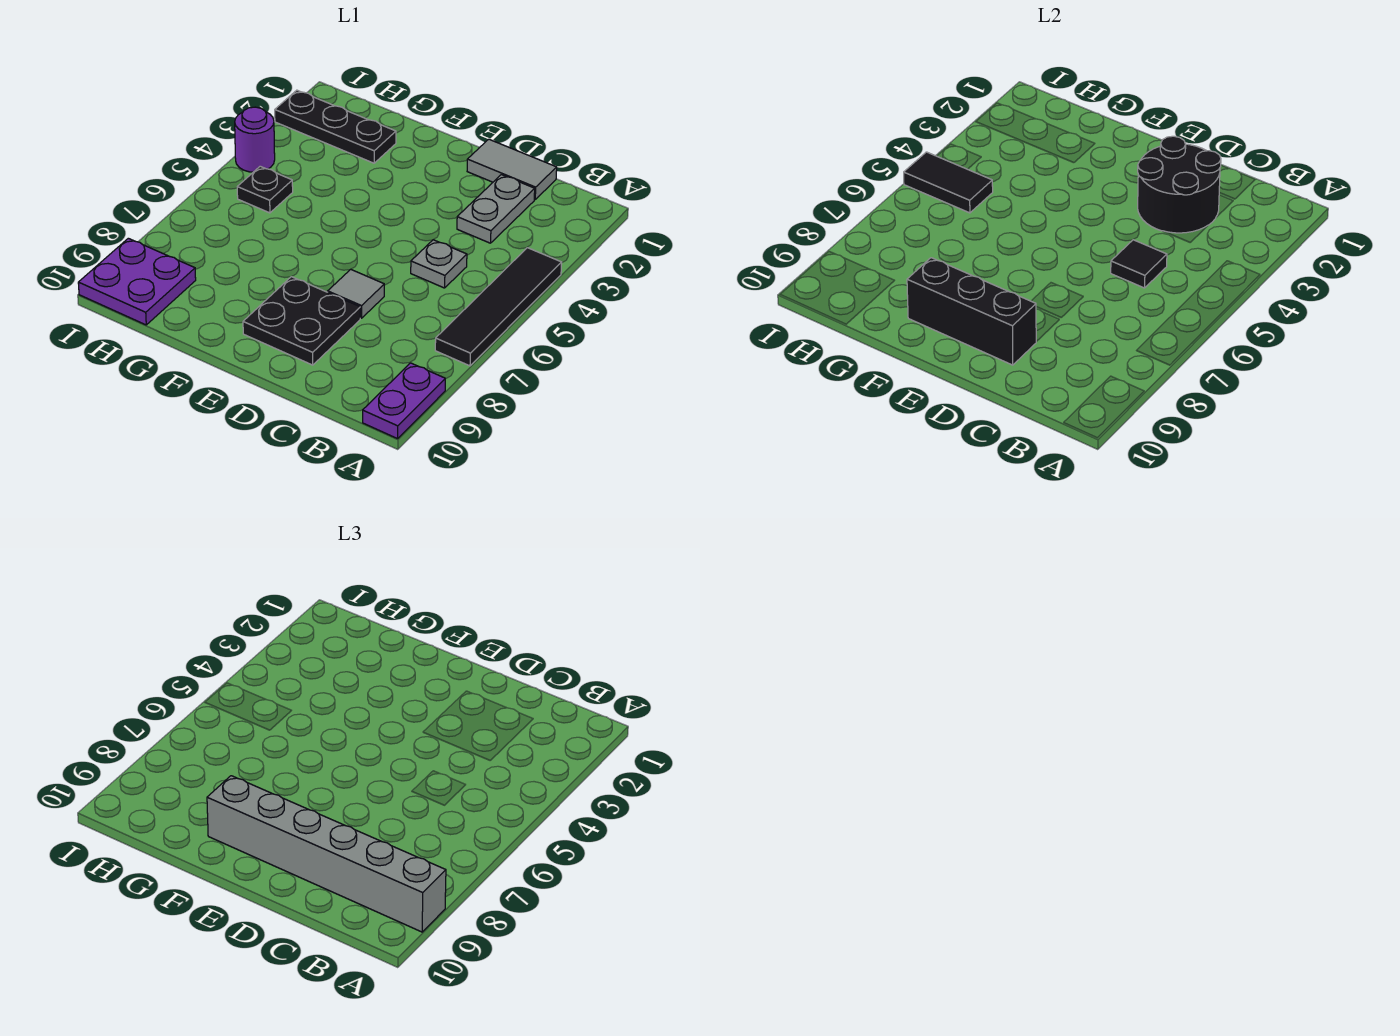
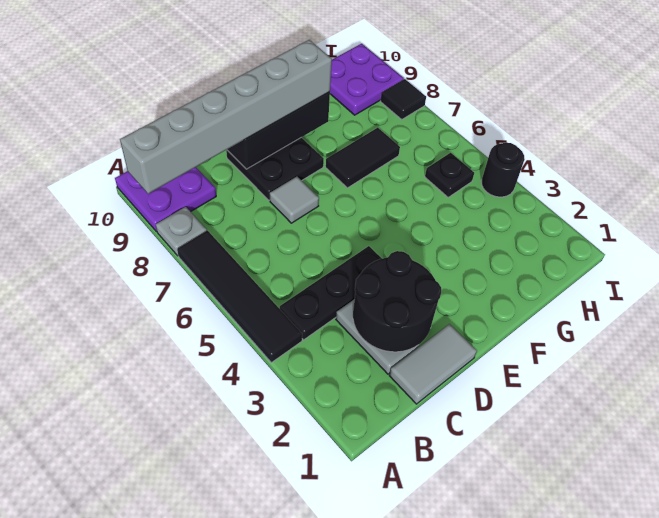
purple plate A9:A10 level 1 -> purple plate A9:B10 level 1
grey plate C5 level 1 -> grey plate A8 level 1
black tile C5 level 2 -> black tile I8 level 1
black plate G2:I2 level 1 -> black plate B4:D4 level 1
black tile H5:I5 level 2 -> black tile F7:G7 level 1
purple round brick I4 level 1 -> black round brick I4 level 1

